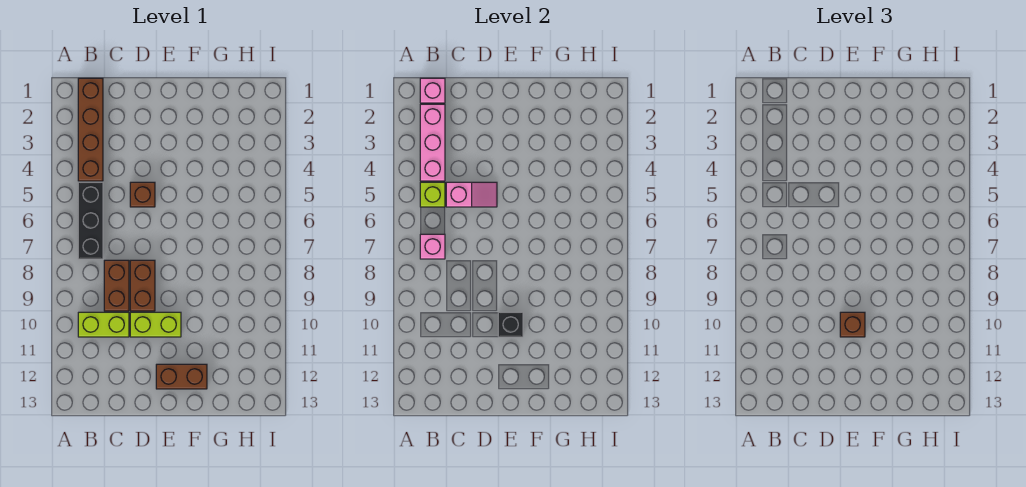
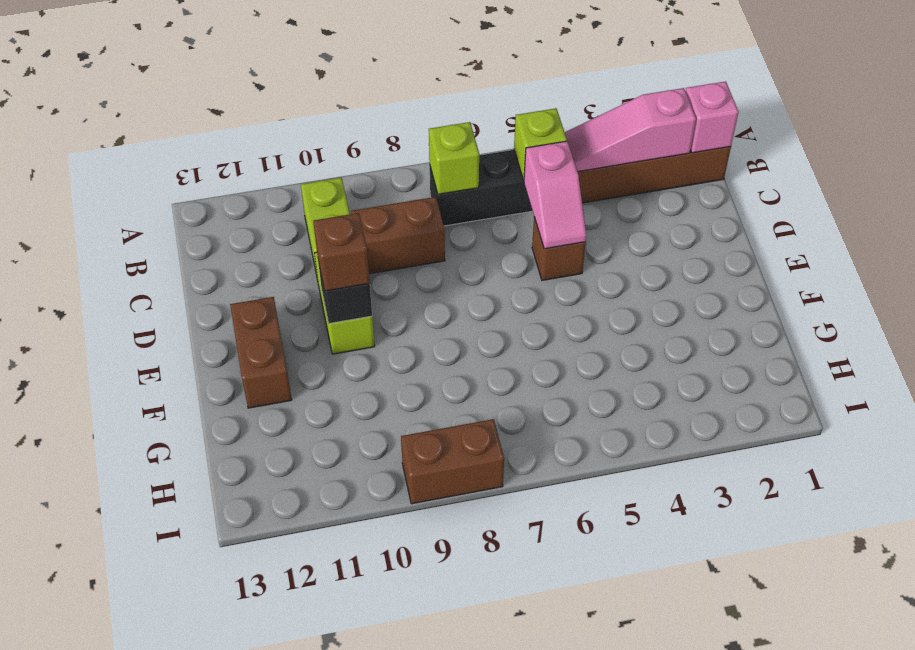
pink brick B2:B4 level 2 -> pink slope B2:B4 level 2 top 2
pink brick B7 level 2 -> lime brick B7 level 2
brown brick D8:D9 level 1 -> brown brick I8:I9 level 1

